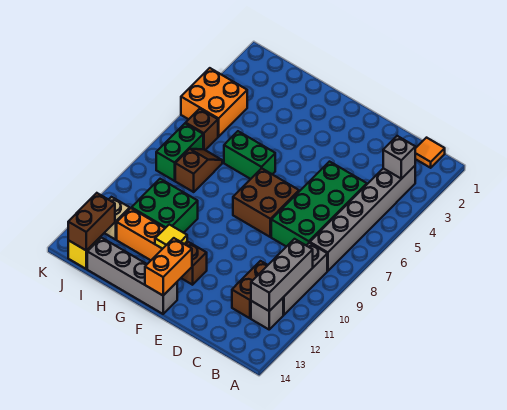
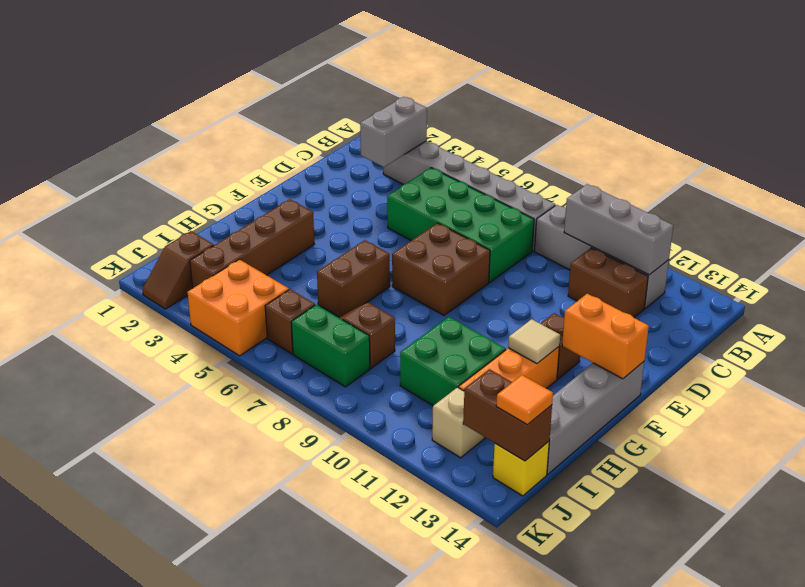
orange tile B1 level 1 -> orange tile J14 level 3
grey brick B3 level 2 -> grey brick B3:C3 level 2
none -> brown brick G3:J3 level 1
green brick G6:H6 level 1 -> brown brick G6:H6 level 1
yellow tile G12 level 2 -> tan tile G12 level 2
none -> brown slope J2:K2 level 1 top J

